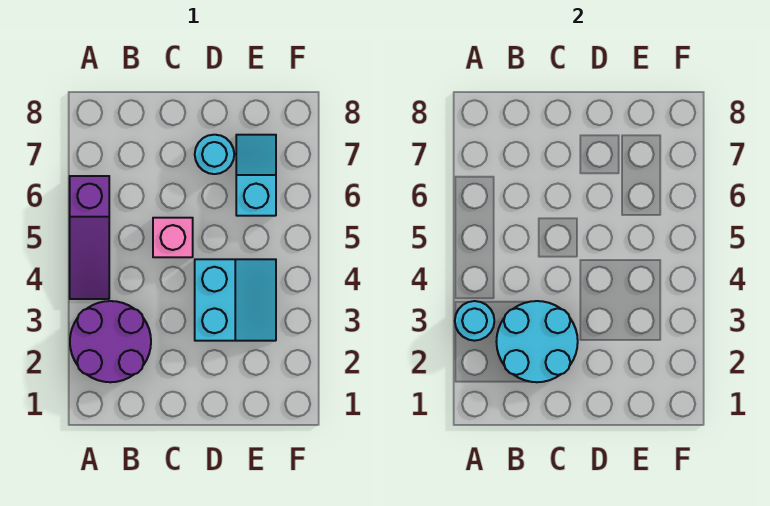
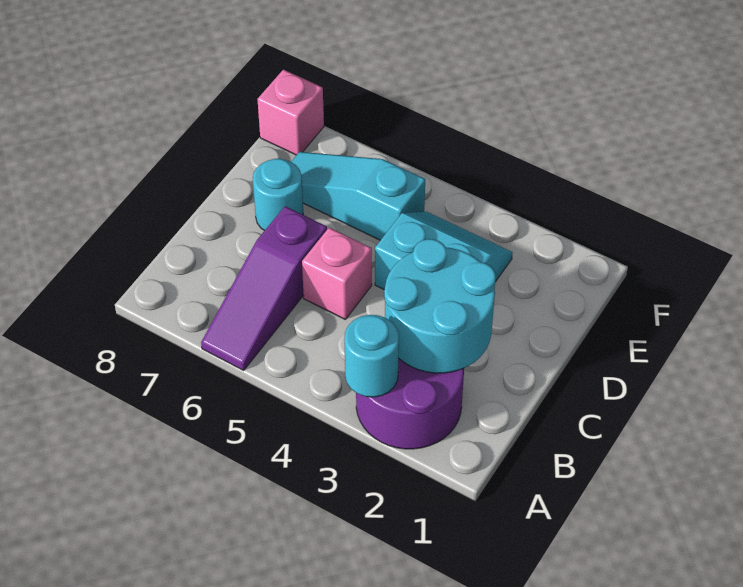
purple slope A4:A6 level 1 top 6 -> purple slope A6:C6 level 1 top C
cyan slope E6:E7 level 1 top 6 -> cyan slope E5:E7 level 1 top 5
none -> pink brick F8 level 1

